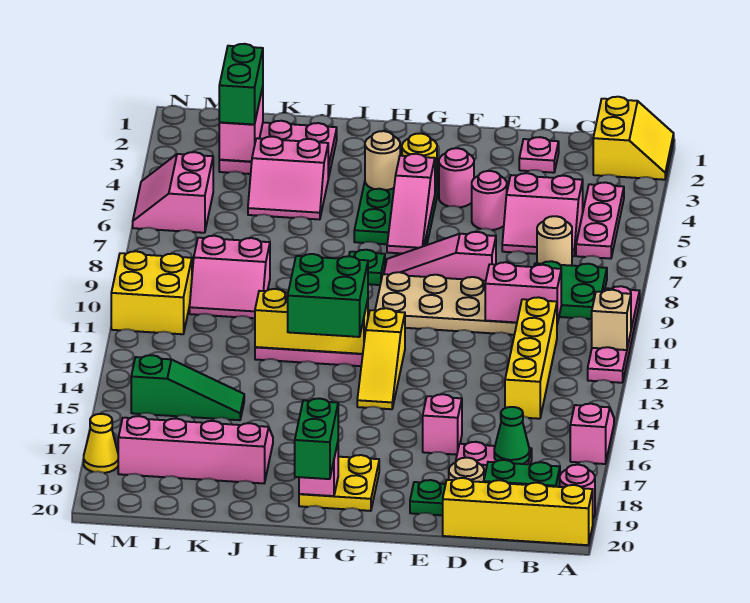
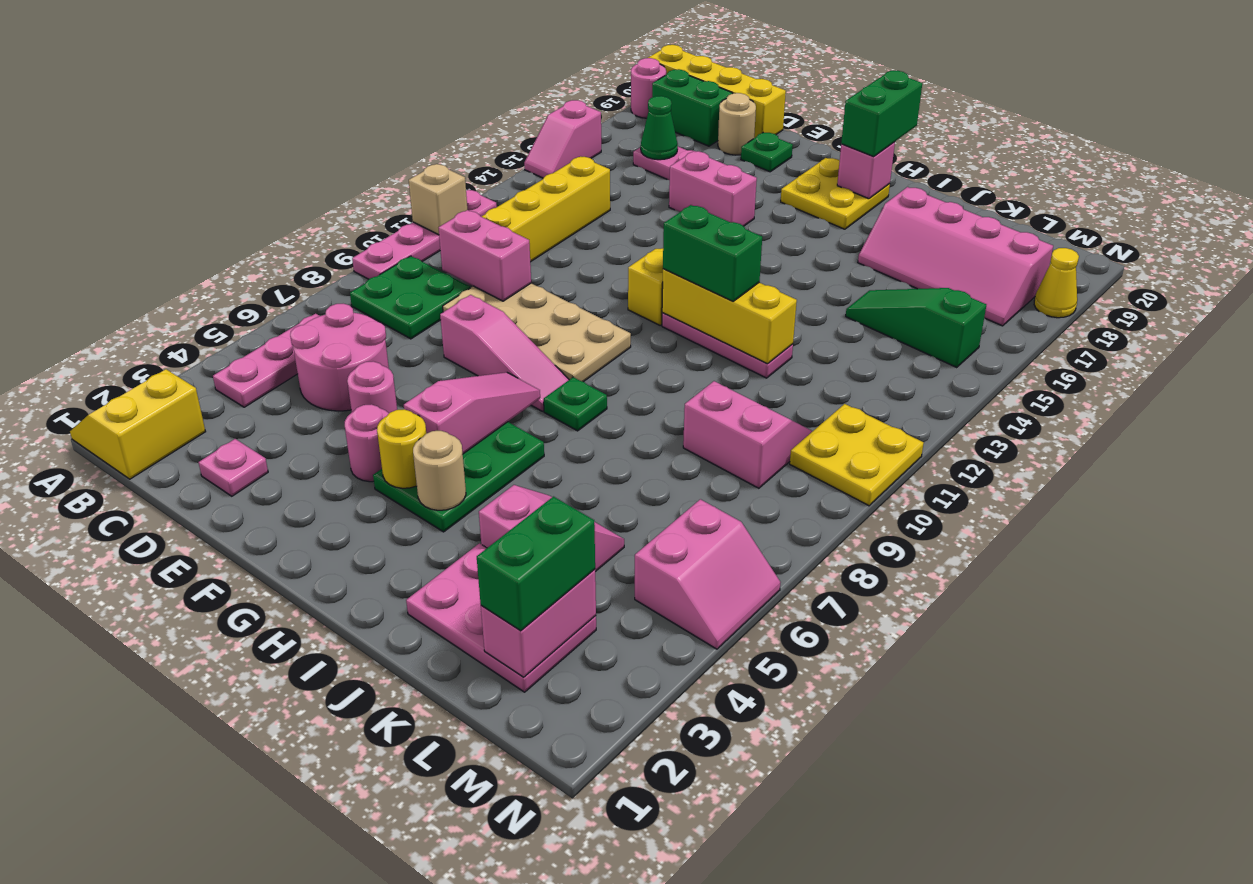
pink slope C5:D6 level 1 top 5 -> pink round brick C5:D6 level 1
tan round brick C7 level 1 -> none
pink brick E16 level 1 -> pink brick E16:F16 level 1
green brick H12:I13 level 3 -> green brick H12:I12 level 3
yellow brick M10:N11 level 1 -> yellow plate M10:N11 level 1

